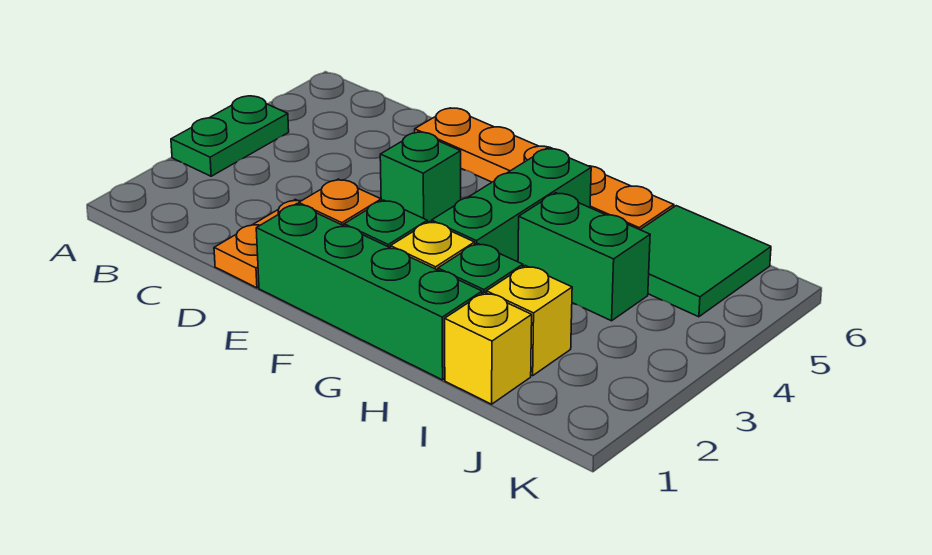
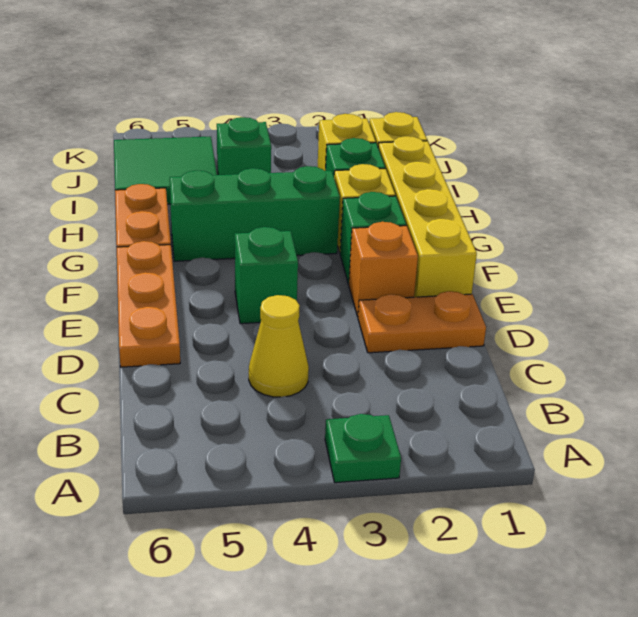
green plate A3:A4 level 1 -> green plate A3 level 1
none -> yellow cone C4 level 1
green brick E1:H1 level 1 -> yellow brick E1:H1 level 1
green brick H4:I4 level 1 -> green brick I4 level 1

